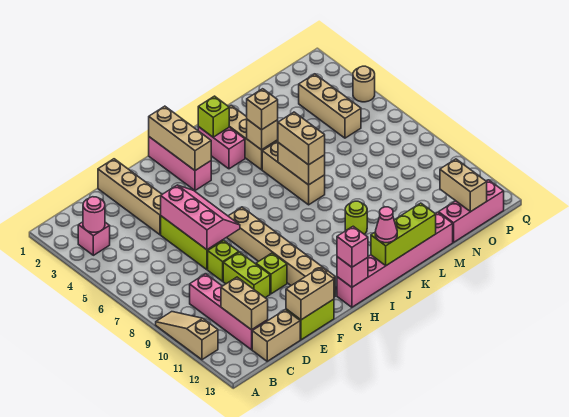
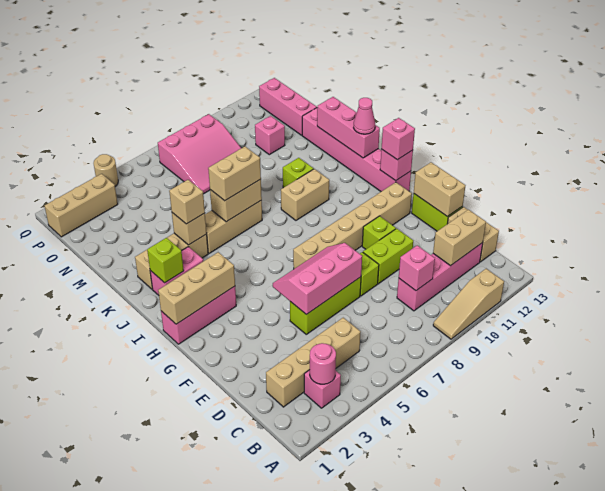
none -> pink brick C9 level 2
tan brick E1:E4 level 1 -> tan brick C2:C5 level 1
lime brick J13:L13 level 2 -> pink brick J13:L13 level 2
lime round brick K10 level 1 -> lime brick K10 level 1
none -> pink slope N7:P9 level 1 top P
none -> pink brick N11 level 1
tan brick O3:O5 level 1 -> tan brick P1:P3 level 1
tan brick O12:O13 level 2 -> tan brick J9:J10 level 1

